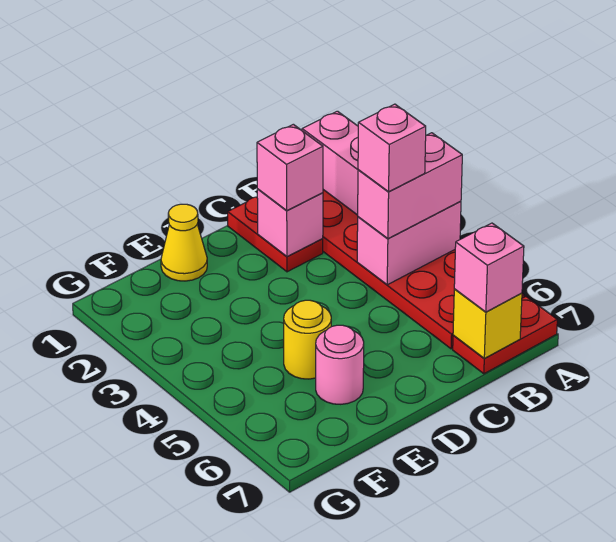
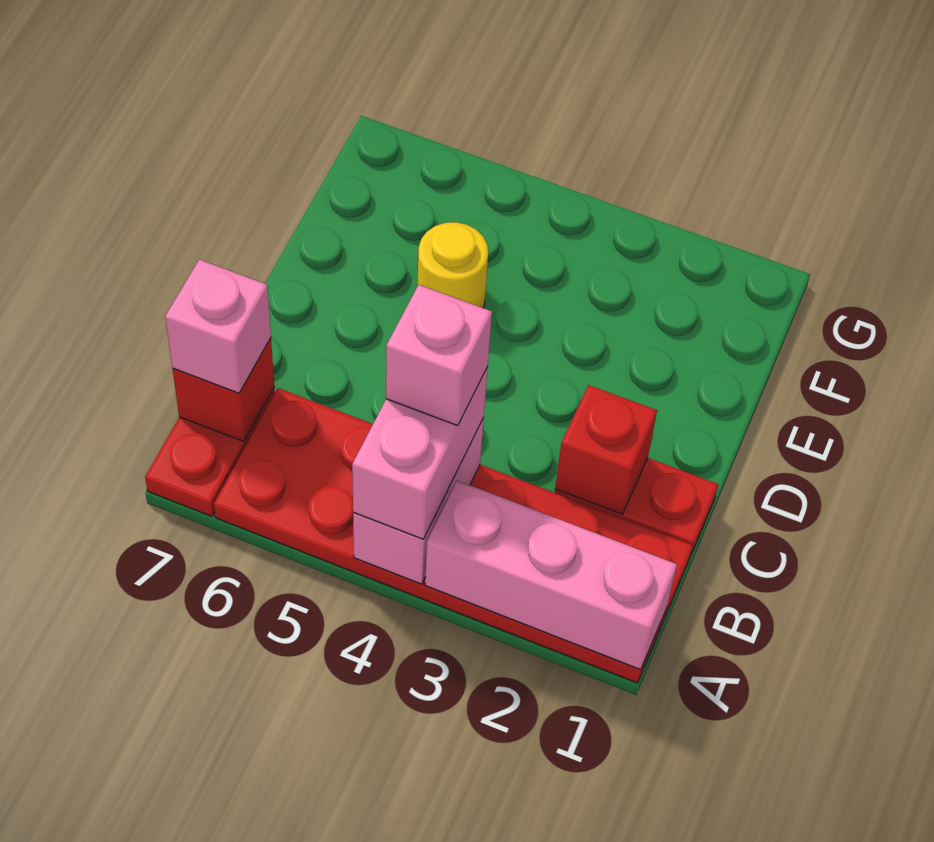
yellow brick B7 level 2 -> red brick B7 level 2
pink brick C2 level 2 -> red brick C2 level 2
pink brick C2 level 3 -> none
yellow cone E1 level 1 -> none
pink round brick E6 level 1 -> none

